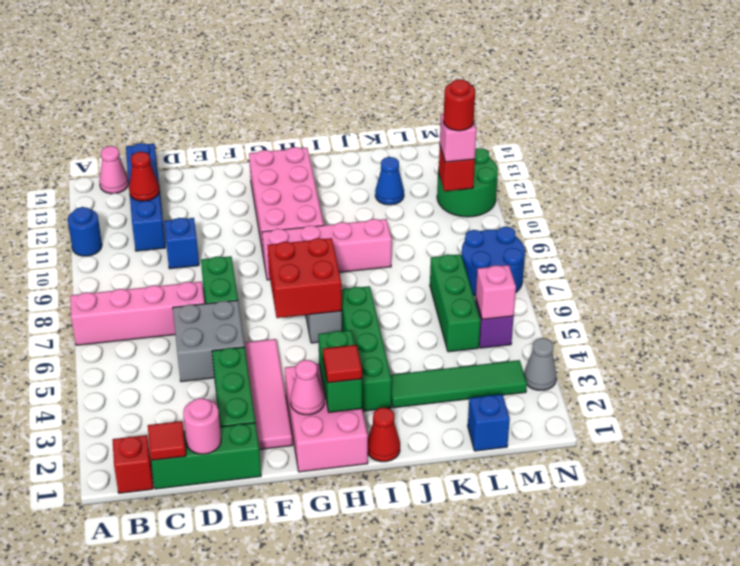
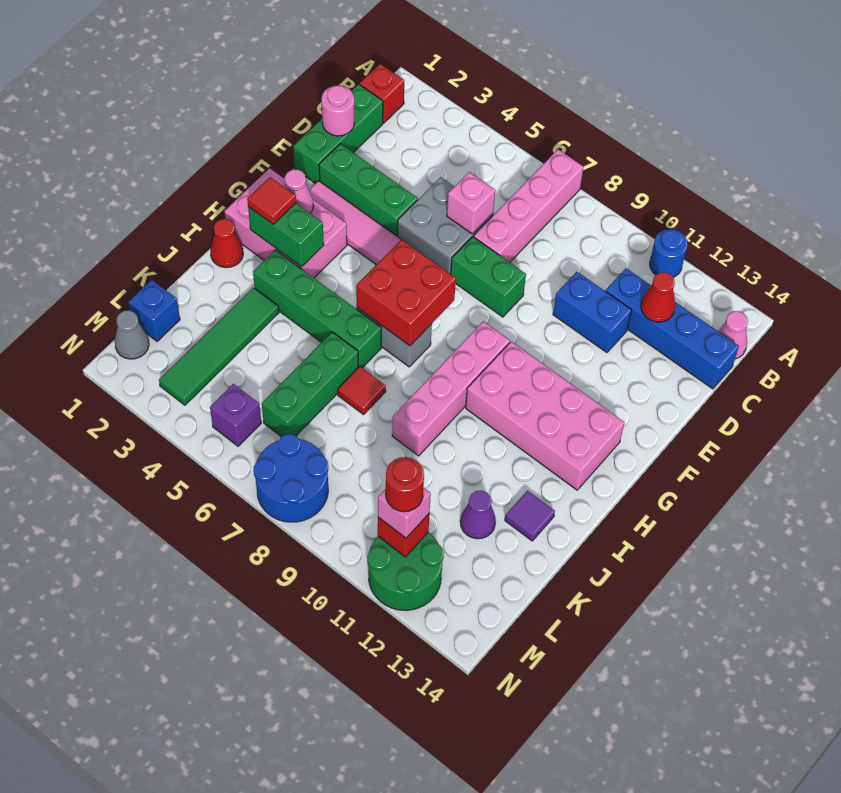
red tile C1 level 2 -> red tile J7 level 1
blue brick D10 level 1 -> blue brick D10:D11 level 1
none -> purple tile J13 level 1
blue cone K12 level 1 -> purple cone K12 level 1
green brick L5:L7 level 1 -> green brick J6:L6 level 1
pink brick M5 level 2 -> pink brick D6 level 2
grey cone N3 level 1 -> grey cone M1 level 1

